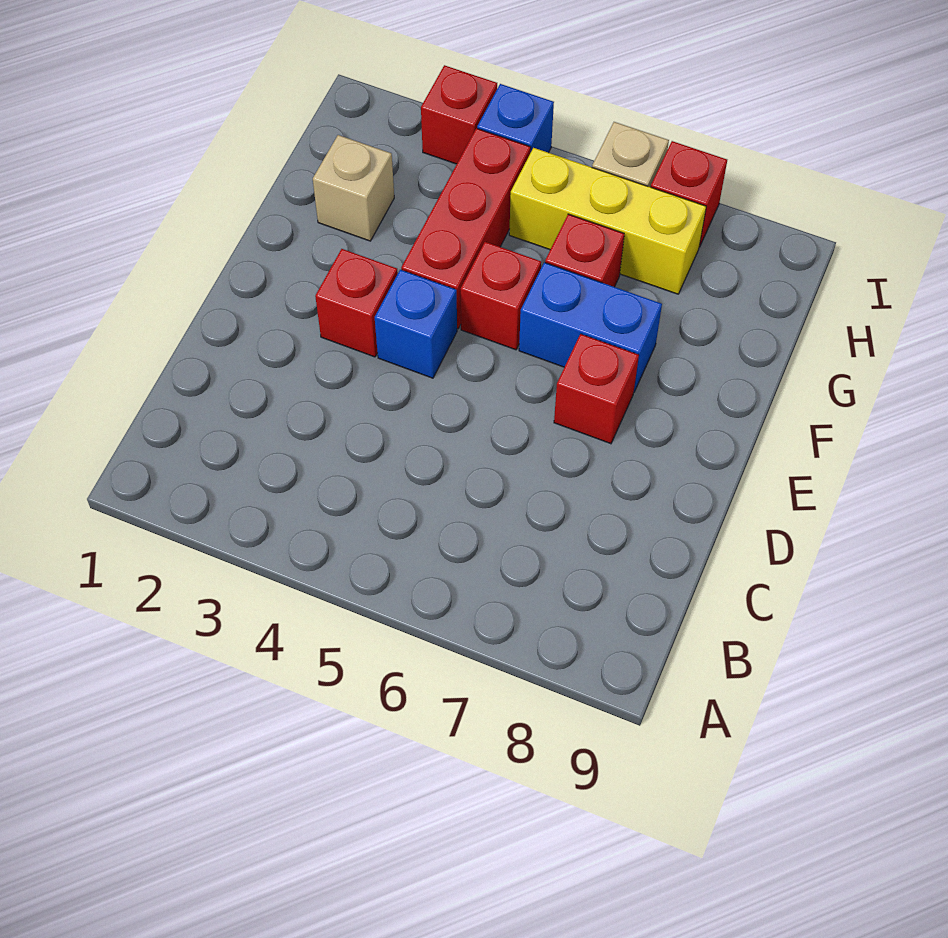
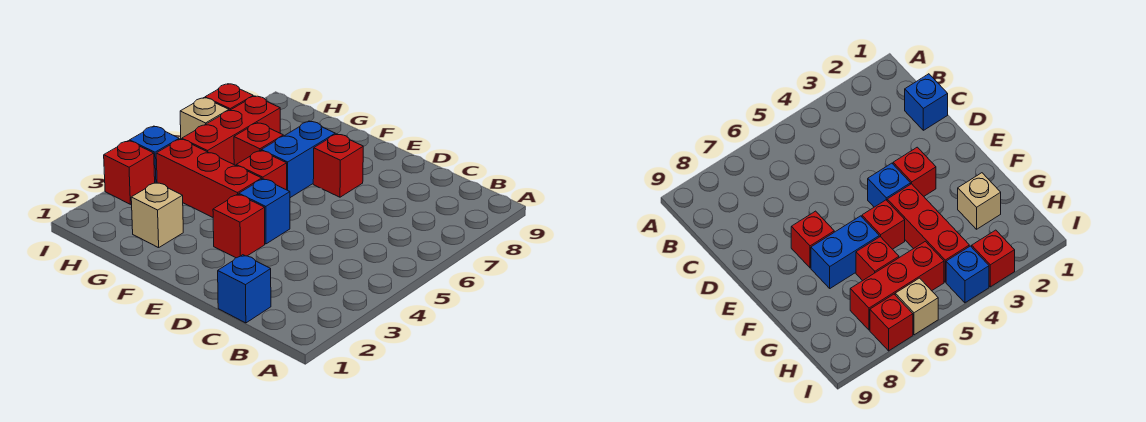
none -> blue brick C1 level 1
yellow brick H5:H7 level 1 -> red brick H5:H7 level 1

